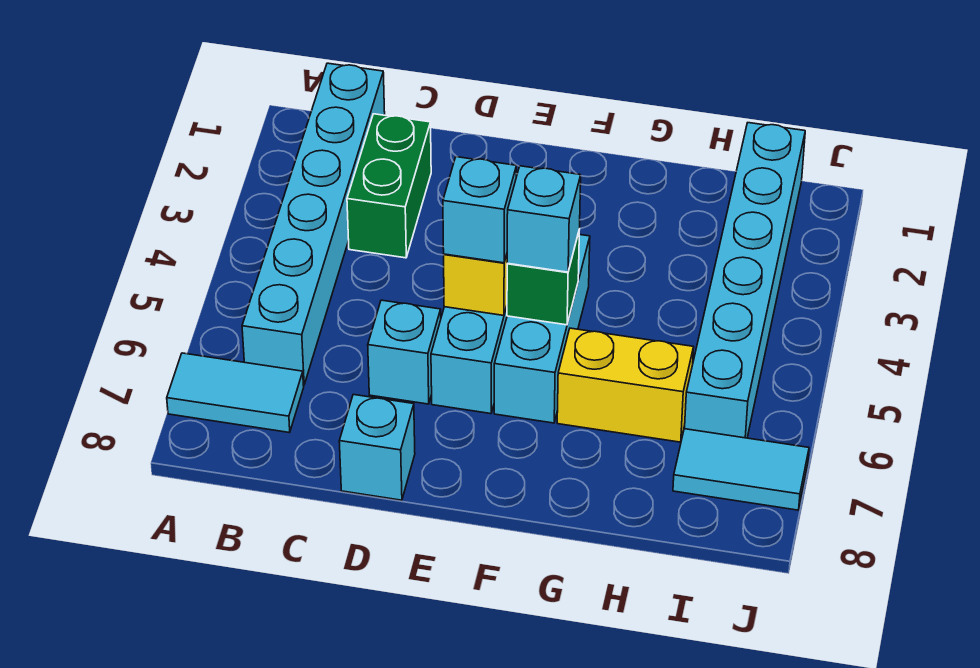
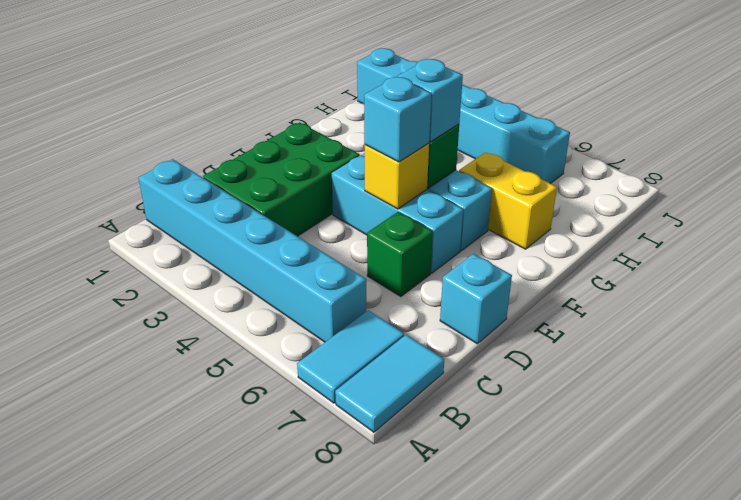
green brick C2:C3 level 1 -> green brick C2:E3 level 1
cyan brick D6 level 1 -> green brick D6 level 1
yellow brick G6:H6 level 1 -> yellow brick G6:G7 level 1
cyan tile I7:J7 level 1 -> cyan tile A8:B8 level 1

